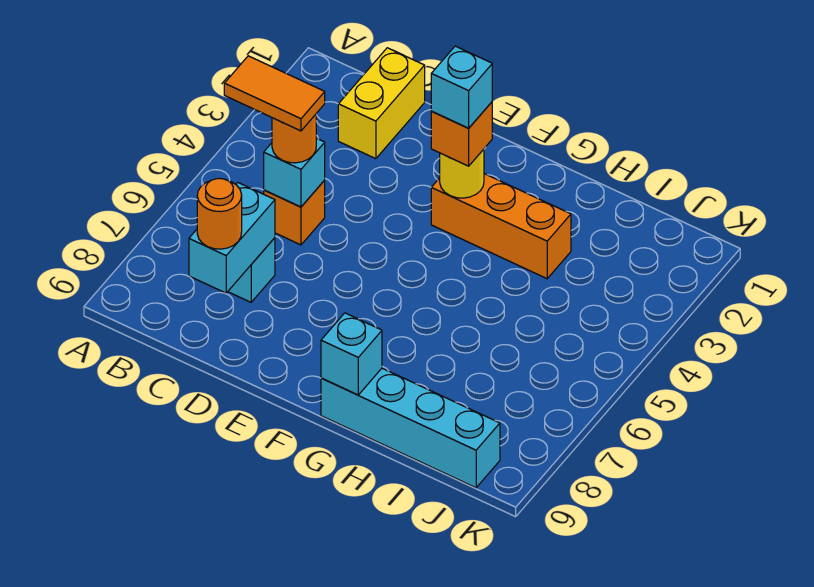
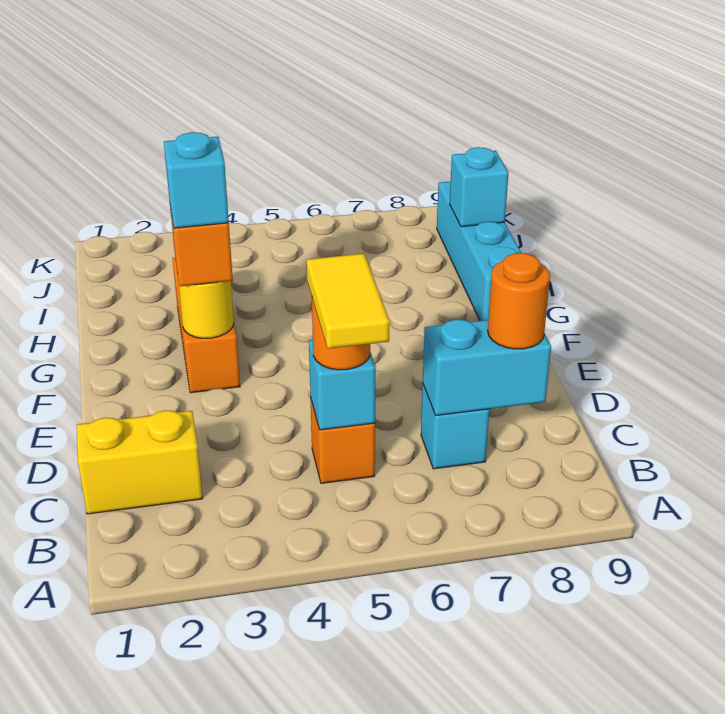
orange tile B5:C5 level 4 -> yellow tile B5:C5 level 4
cyan brick G9 level 2 -> cyan brick I9 level 2

